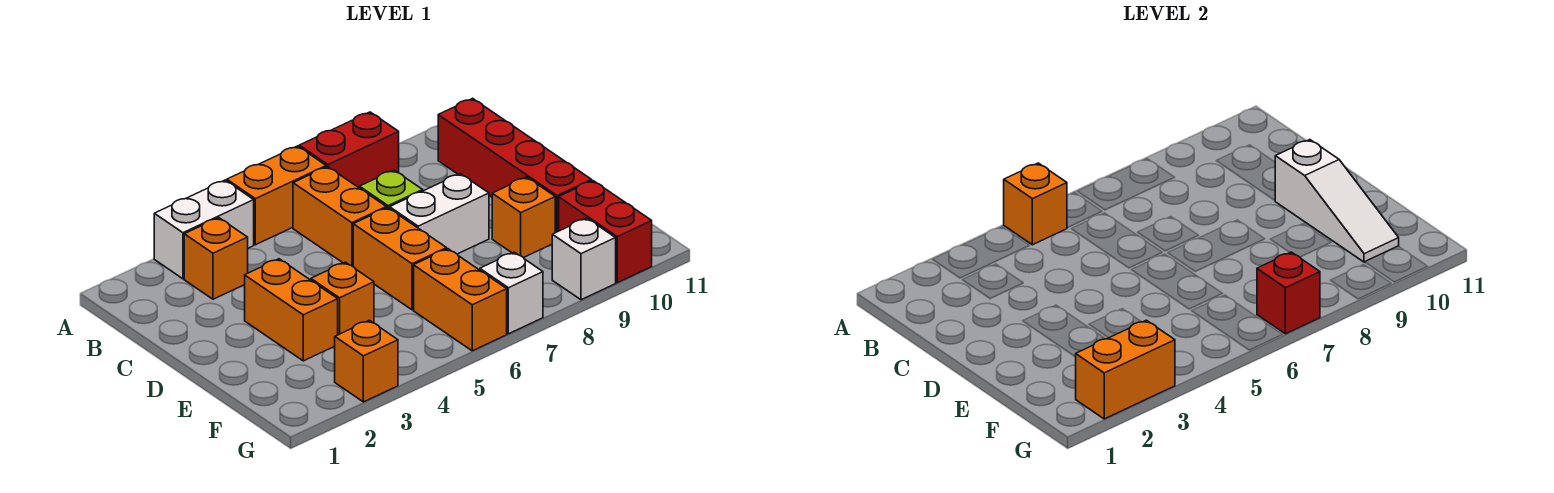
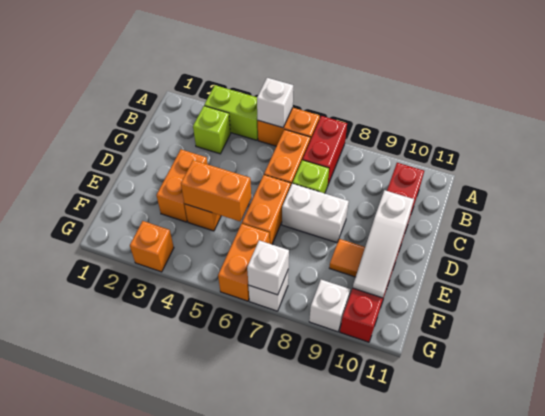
white brick A3:A4 level 1 -> lime brick A3:A4 level 1
orange brick A5 level 2 -> white brick A5 level 2
red brick A7:A8 level 1 -> red brick A7:B7 level 1
orange brick B3 level 1 -> lime brick B3 level 1
orange brick E9 level 1 -> orange tile E9 level 1
orange brick G2:G3 level 2 -> orange brick E4:E5 level 2
red brick G7 level 2 -> white brick G7 level 2

